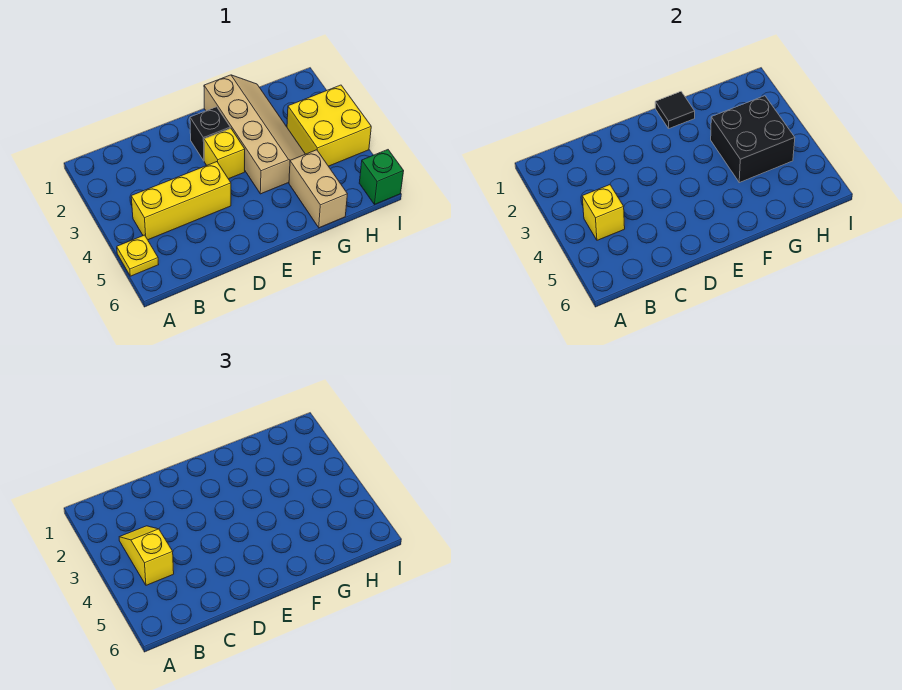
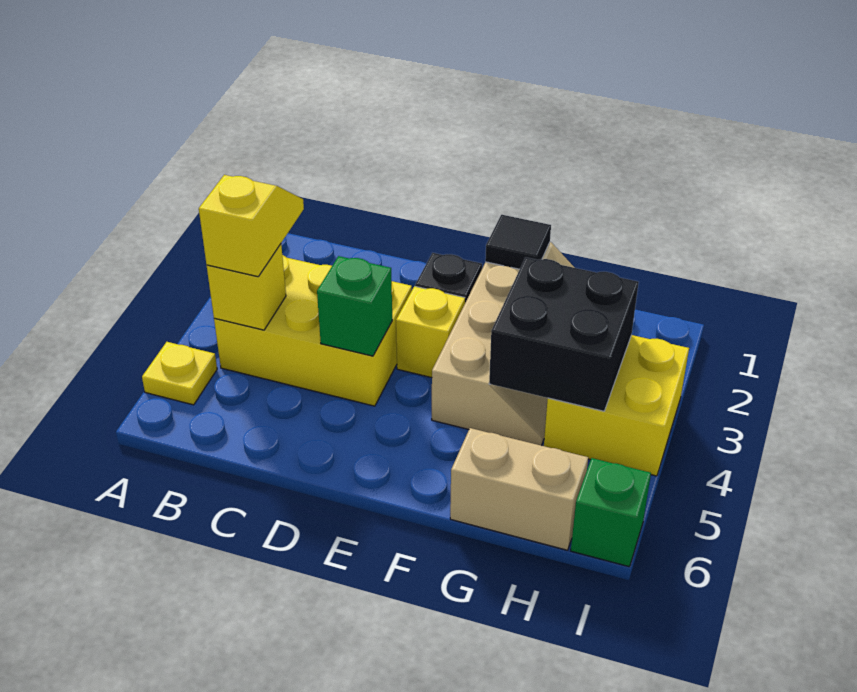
yellow brick B4:D4 level 1 -> yellow brick B3:D4 level 1
none -> green brick D4 level 2
tan brick G5:G6 level 1 -> tan brick G6:H6 level 1

